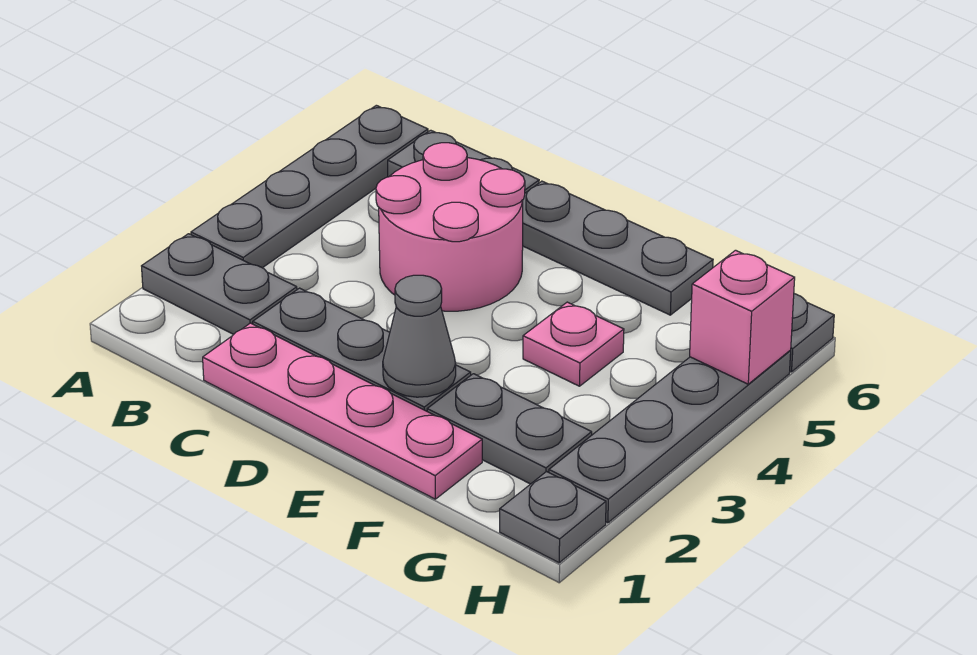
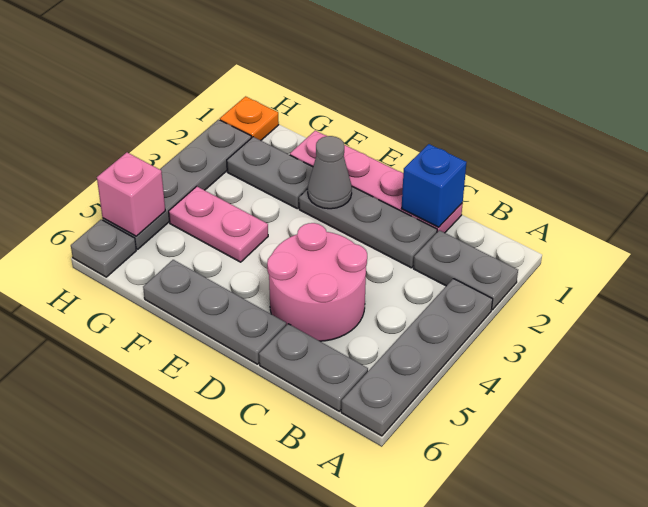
none -> blue brick C1 level 2
pink plate F4 level 1 -> pink plate F4:G4 level 1
grey plate H1 level 1 -> orange plate H1 level 1

